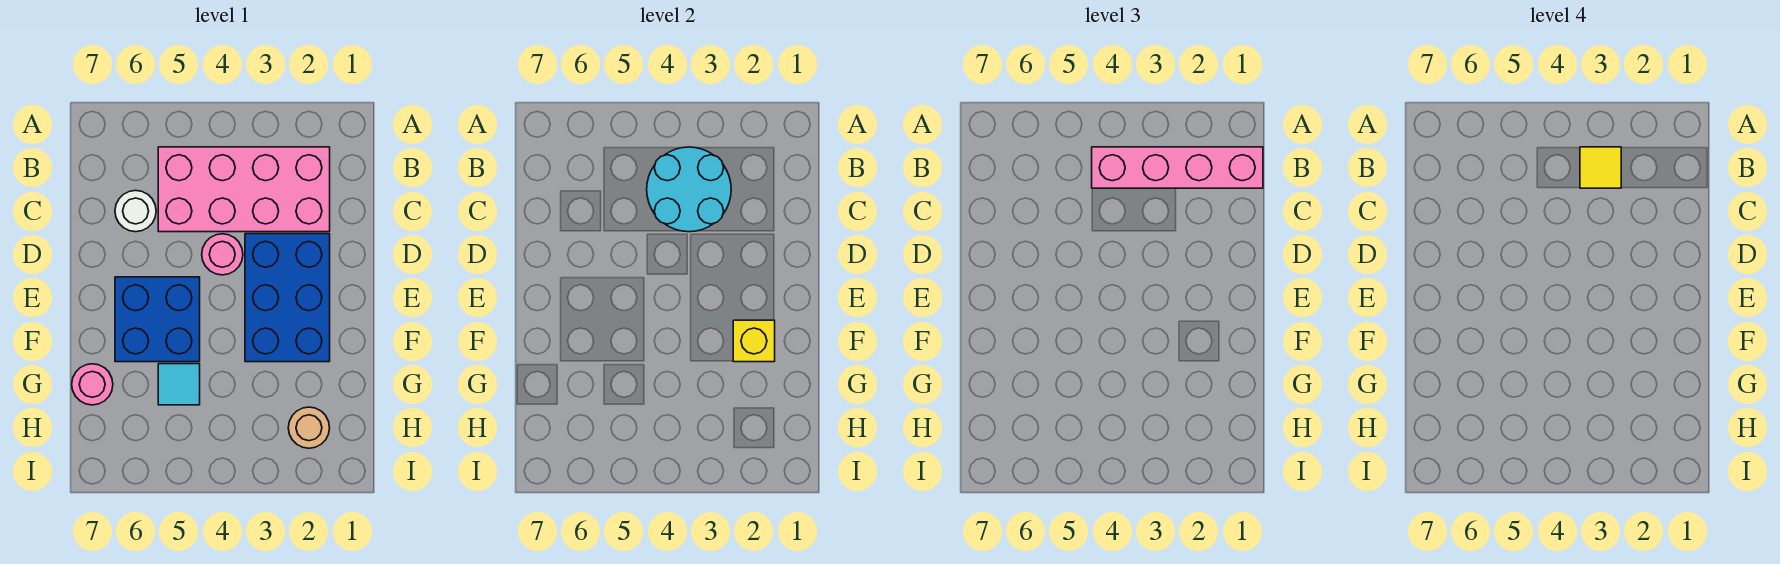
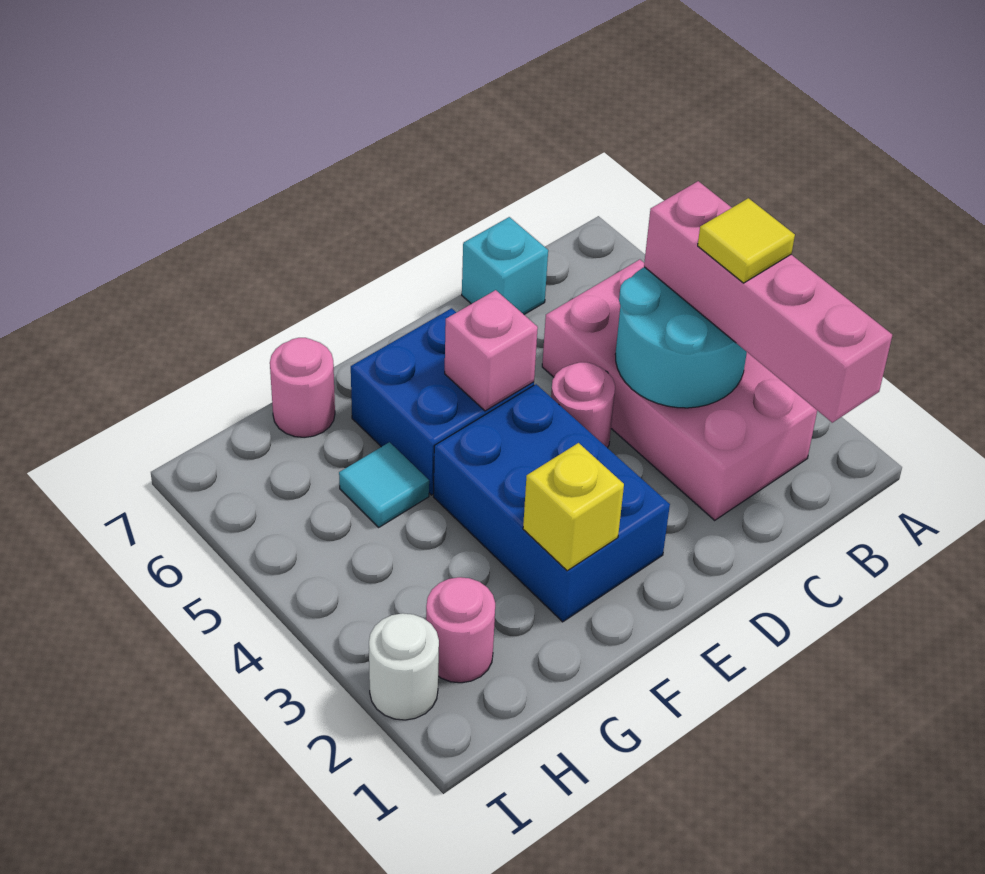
white round brick C6 level 1 -> white round brick I2 level 1
none -> cyan brick C7 level 1
blue brick D2:F3 level 1 -> blue brick E2:F4 level 1
none -> pink brick E5 level 2
tan round brick H2 level 1 -> pink round brick H2 level 1

